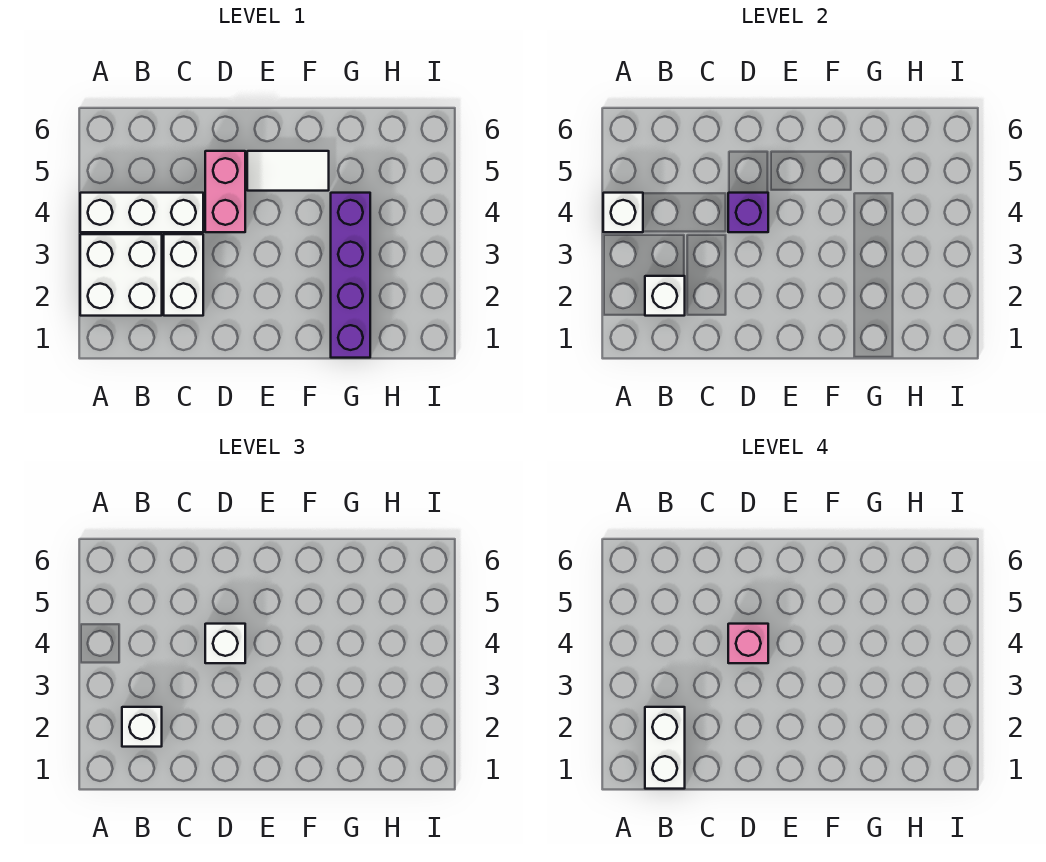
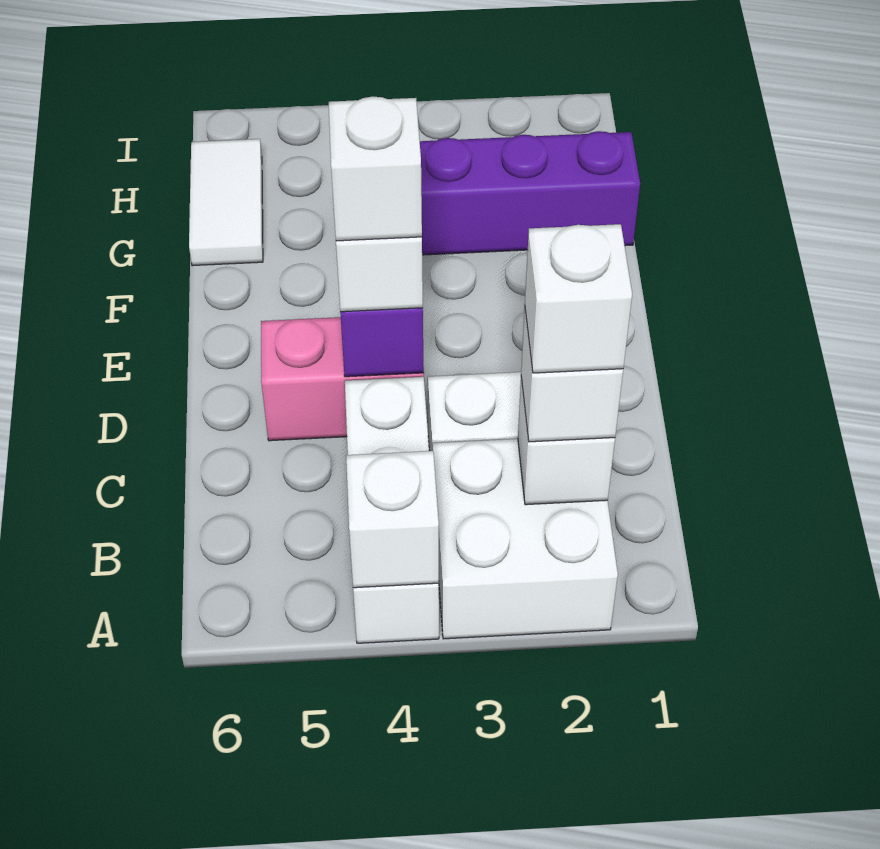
white brick B1:B2 level 4 -> white brick B2 level 4
pink brick D4 level 4 -> white brick D4 level 4
white tile E5:F5 level 1 -> white tile G6:H6 level 1

